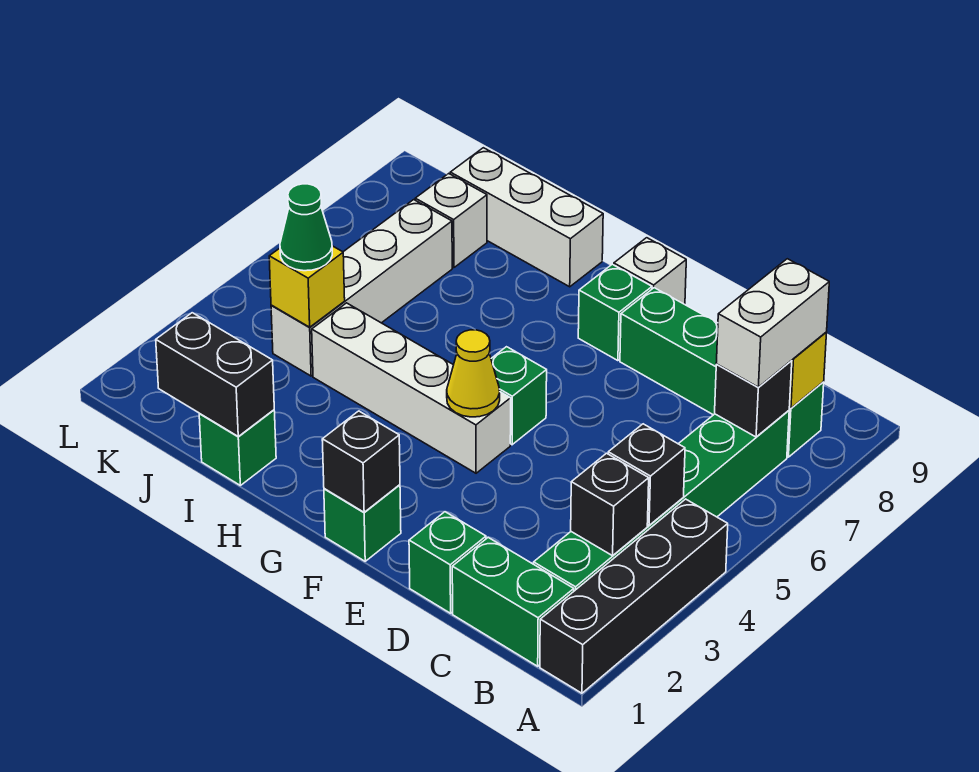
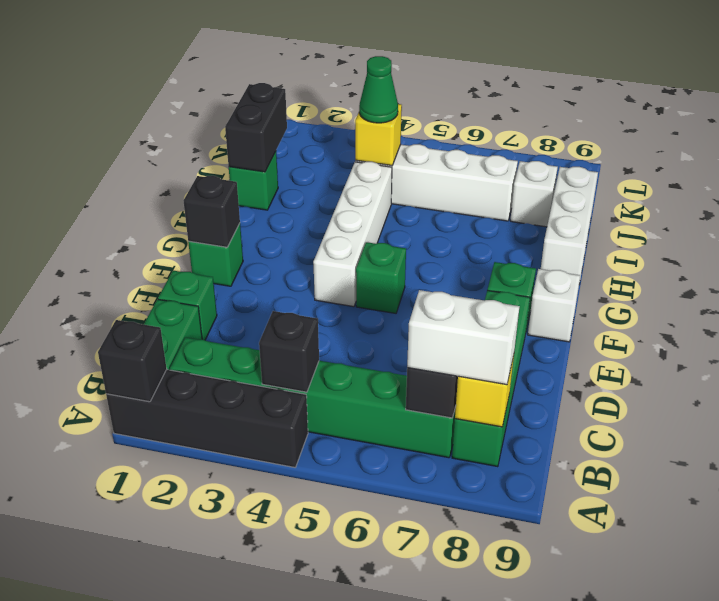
black brick B3 level 2 -> black brick A1 level 2
yellow cone F4 level 2 -> none

